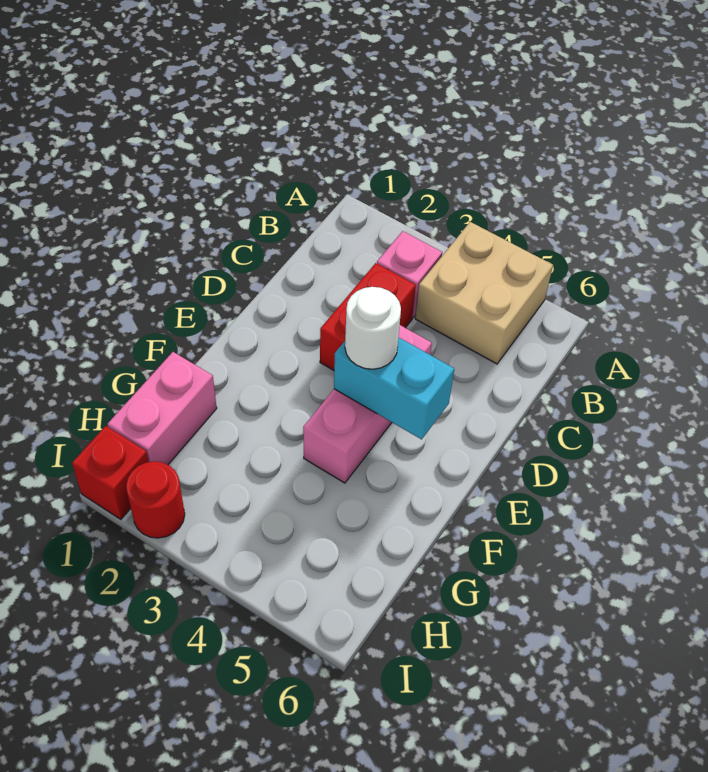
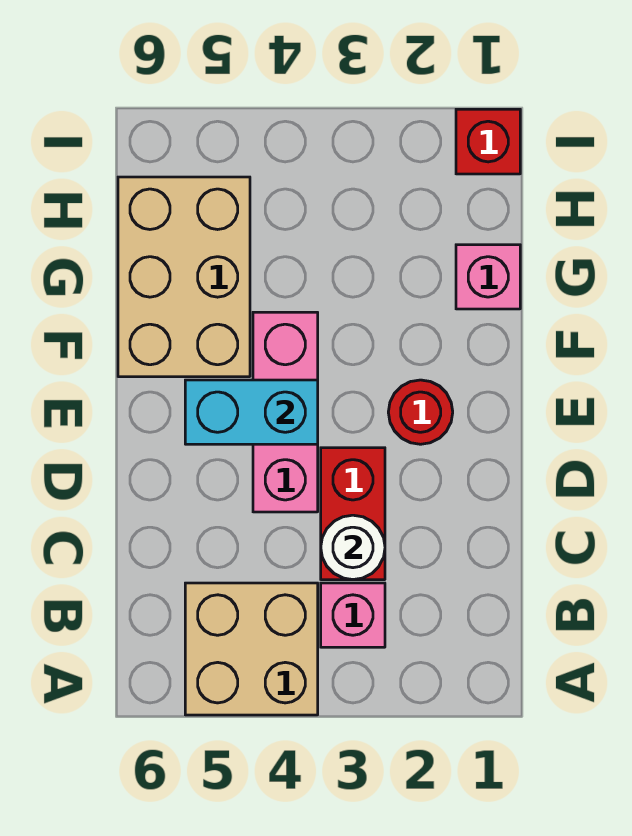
white round brick E4 level 3 -> white round brick C3 level 2
none -> tan brick F5:H6 level 1
pink brick G1:H1 level 1 -> pink brick G1 level 1
red round brick I2 level 1 -> red round brick E2 level 1

